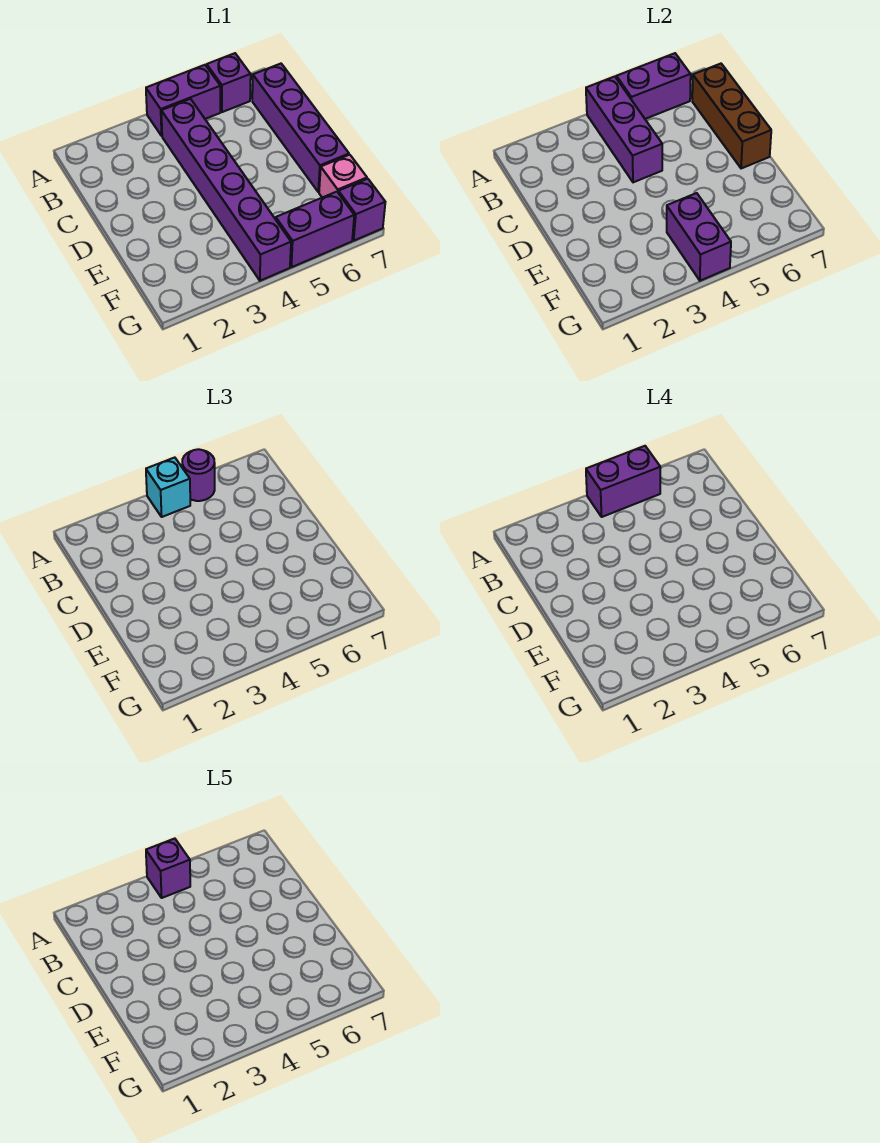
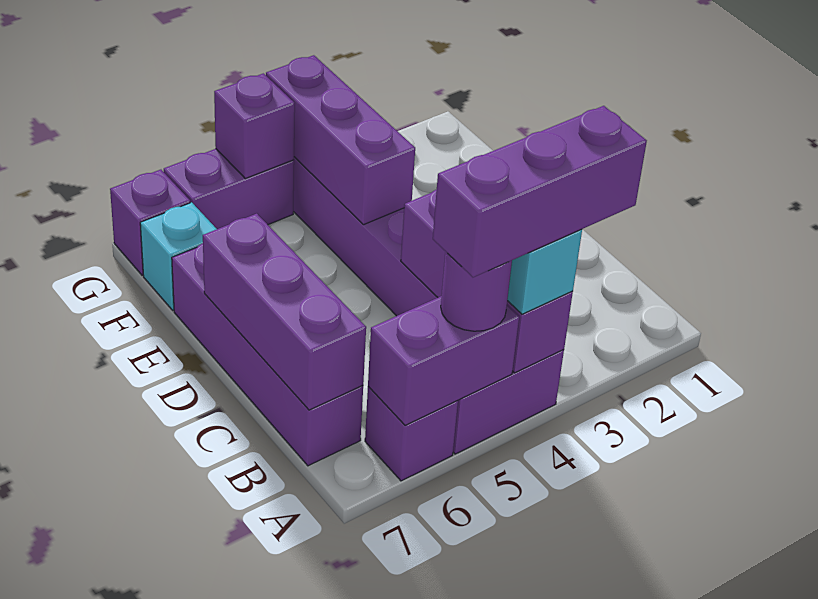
purple brick A4:A5 level 4 -> purple brick A3:A5 level 4
purple brick A4 level 5 -> purple brick G5 level 2
brown brick B7:D7 level 2 -> purple brick B7:D7 level 2
purple brick F4:G4 level 2 -> purple brick E4:G4 level 2
pink brick F7 level 1 -> cyan brick F7 level 1

